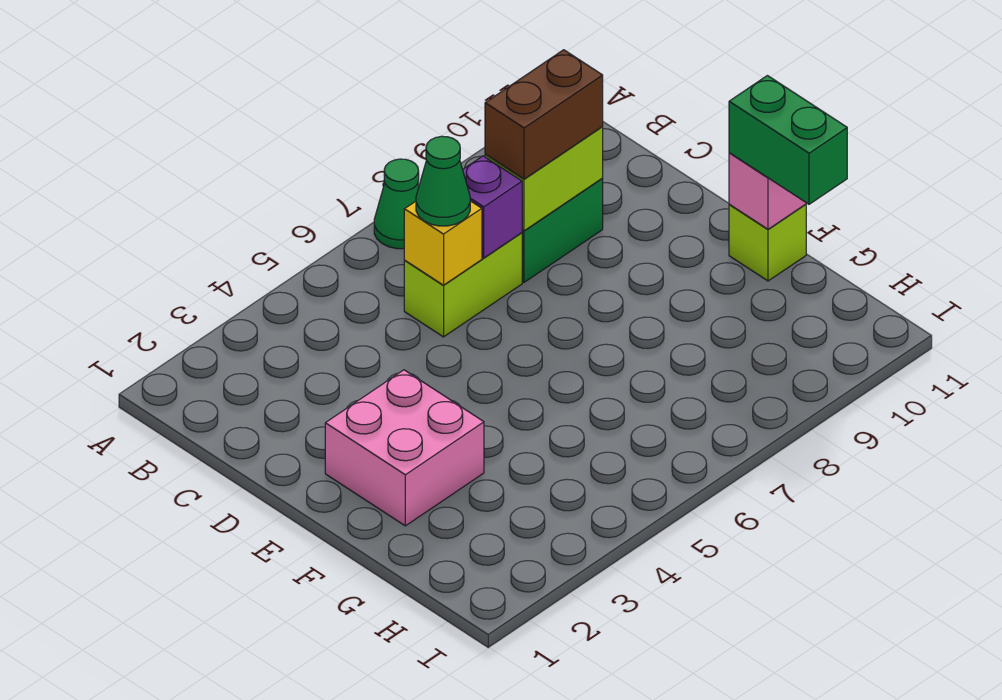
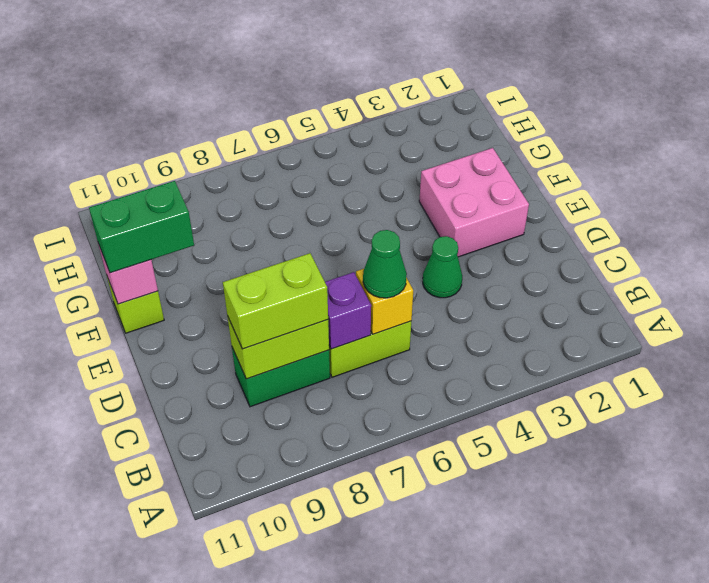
green cone A7 level 1 -> green cone D4 level 1
brown brick C8:C9 level 3 -> lime brick C8:C9 level 3
green brick F11:G11 level 3 -> green brick F10:F11 level 3

